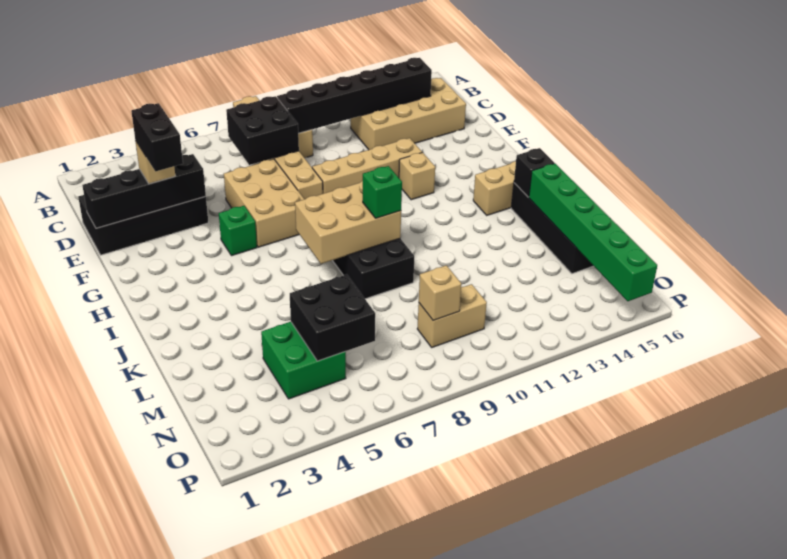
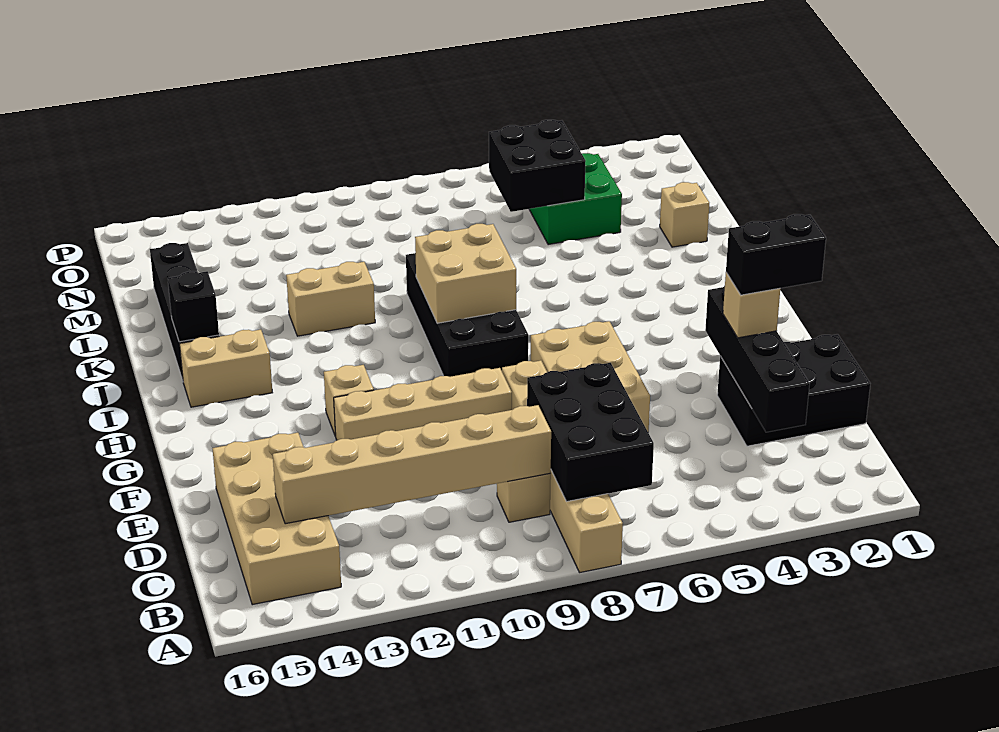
black brick C7:D8 level 2 -> black brick B7:D8 level 2
black brick C9:C14 level 2 -> tan brick C9:C14 level 2
tan brick C12:D15 level 1 -> tan brick B14:E15 level 1
black brick D1:E4 level 1 -> black brick D1:E3 level 1
black brick E1:E4 level 2 -> black brick C3:F3 level 2
black brick E3:F3 level 4 -> black brick E2:E3 level 4
green brick G5 level 1 -> none
tan brick I7:J9 level 2 -> tan brick I8:J9 level 2
green brick J9 level 3 -> none
green brick K15:P15 level 2 -> none
tan brick N9:N10 level 1 -> tan brick K11:K12 level 1
tan brick N9 level 2 -> tan brick L2 level 1

